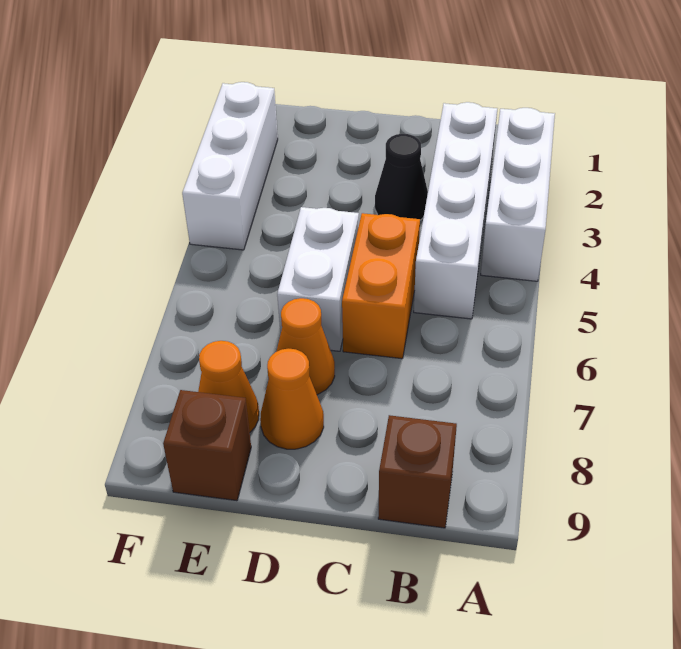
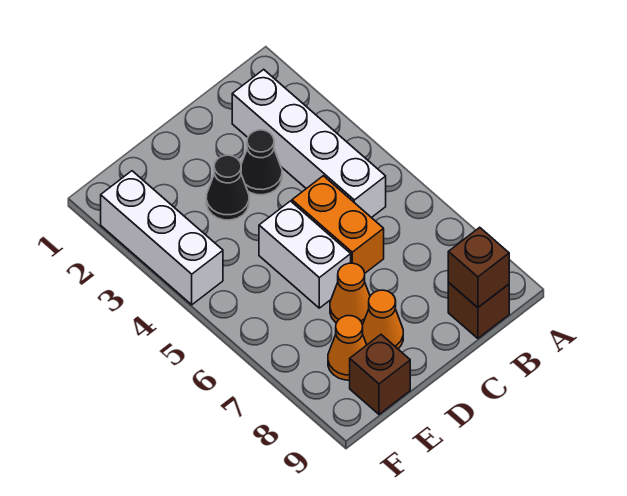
white brick A2:A4 level 1 -> none
none -> brown brick B9 level 2
none -> black cone D3 level 1

